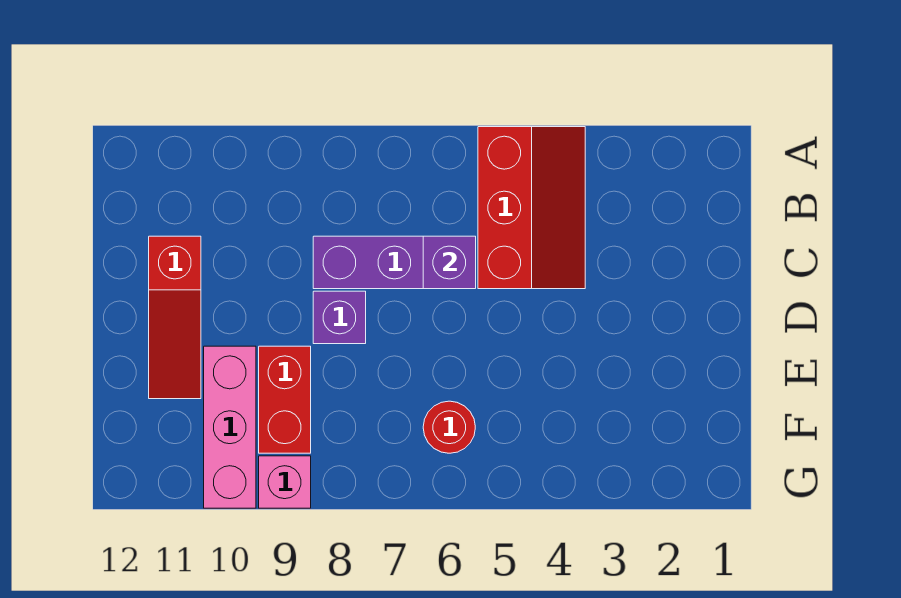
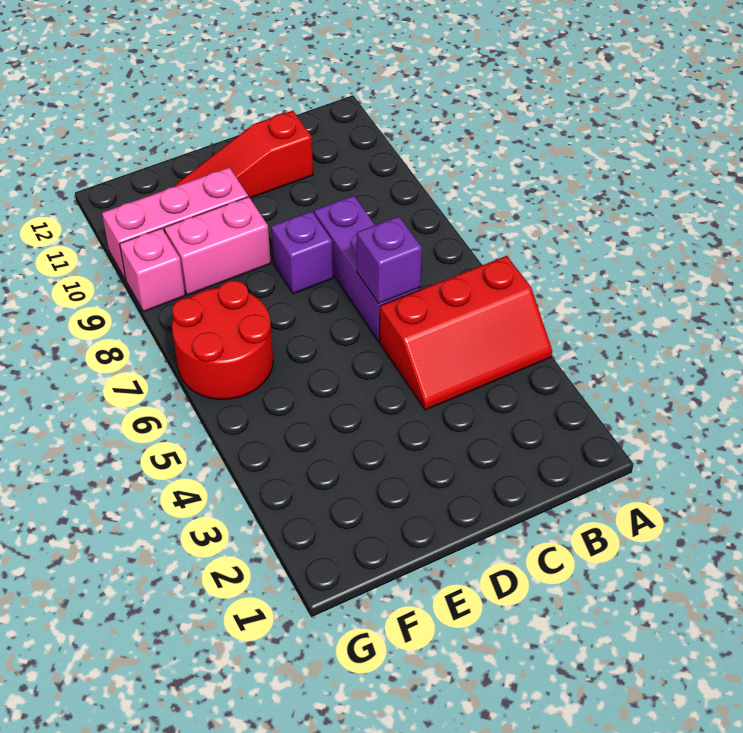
red brick E9:F9 level 1 -> pink brick E9:F9 level 1
red round brick F6 level 1 -> red round brick F6:G7 level 1

